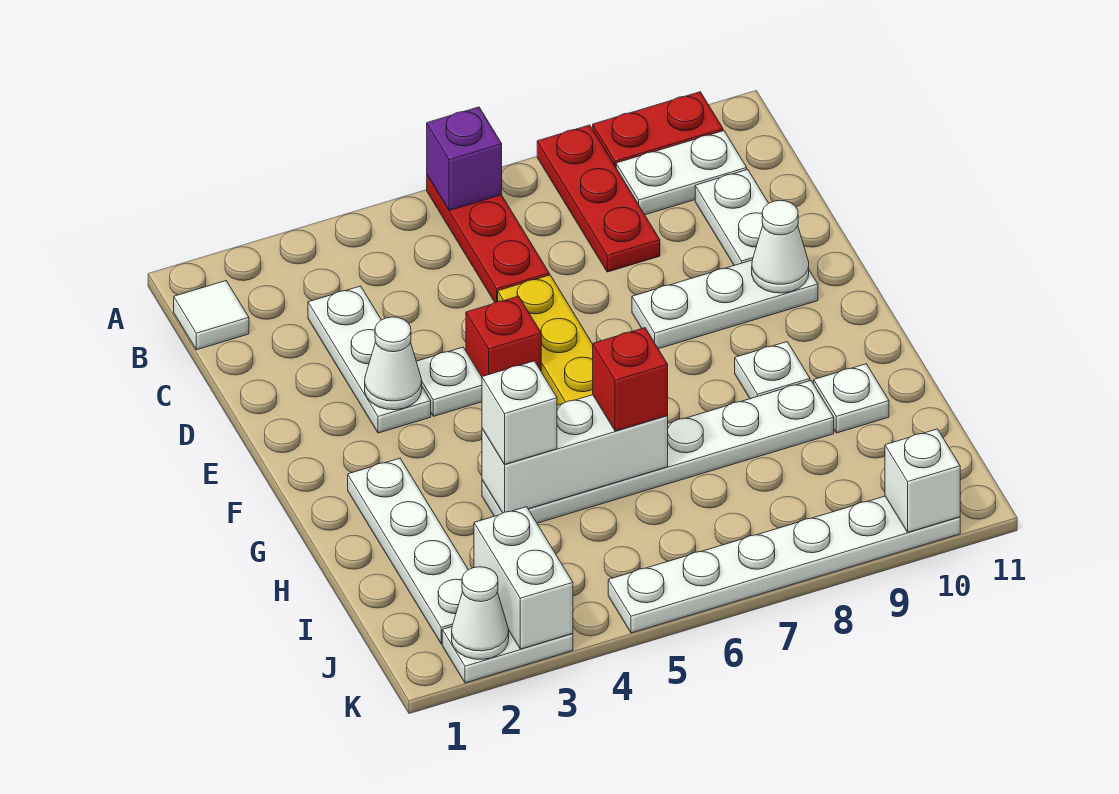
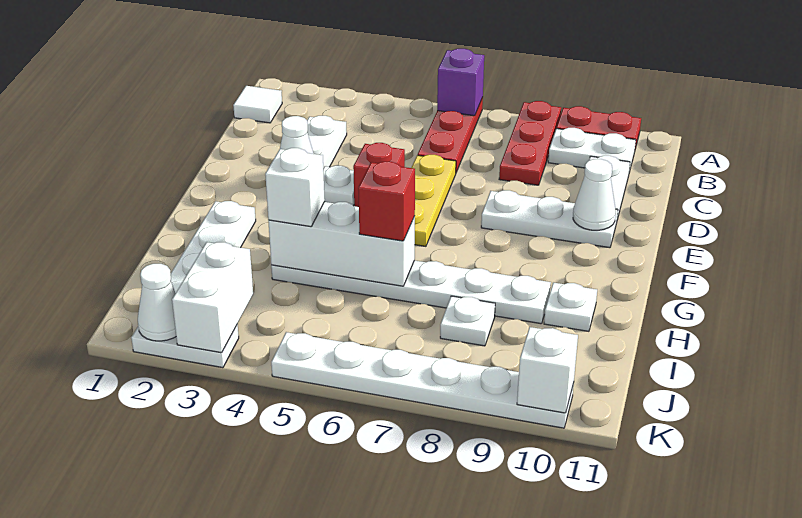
white plate G9 level 1 -> white plate I8 level 1

